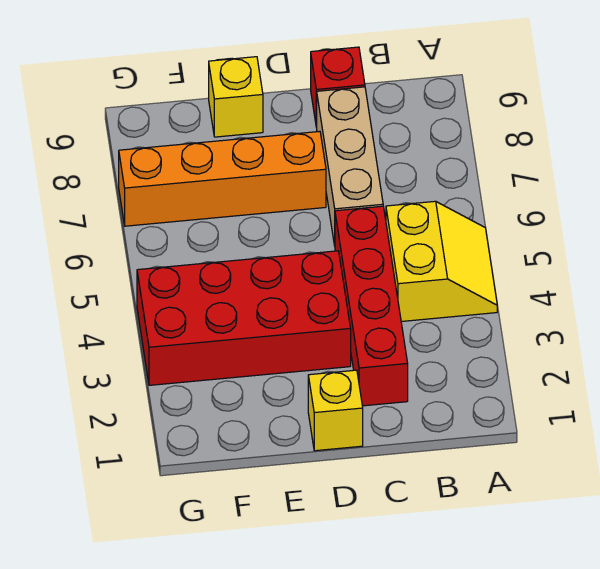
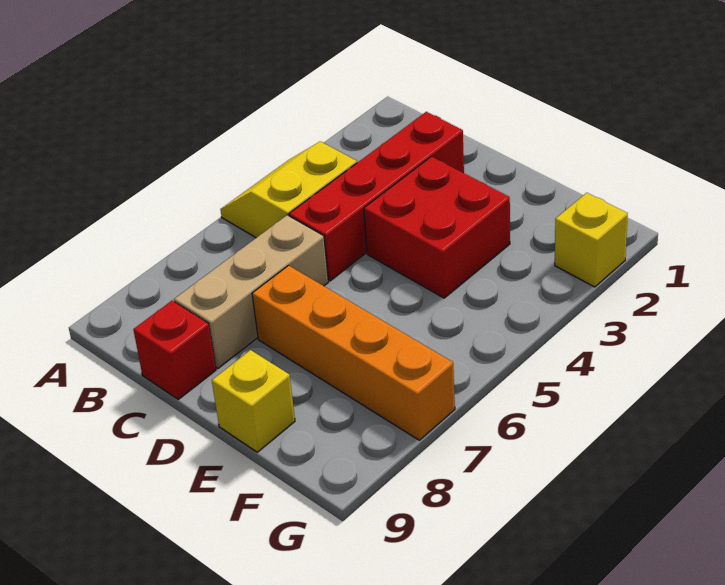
yellow brick D1 level 1 -> yellow brick G2 level 1
red brick D3:G4 level 1 -> red brick D3:E4 level 1

